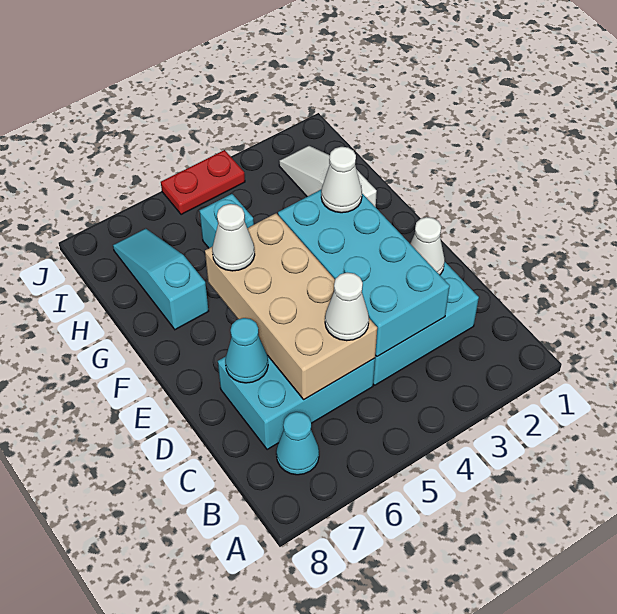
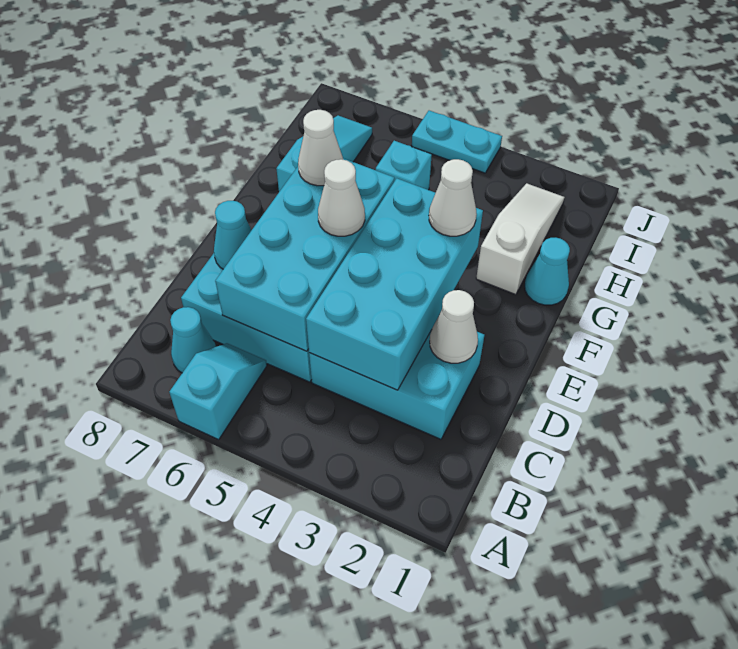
none -> cyan slope A6:B6 level 1 top A
tan brick C5:F6 level 2 -> cyan brick C5:F6 level 2
white cone C5 level 3 -> white cone E5 level 3
none -> cyan cone G1 level 1
red plate J4:J5 level 1 -> cyan plate J4:J5 level 1

